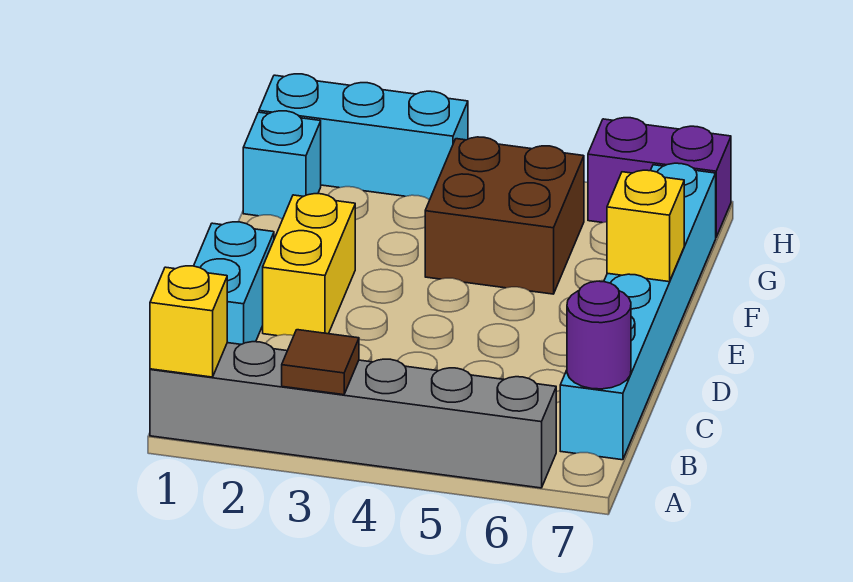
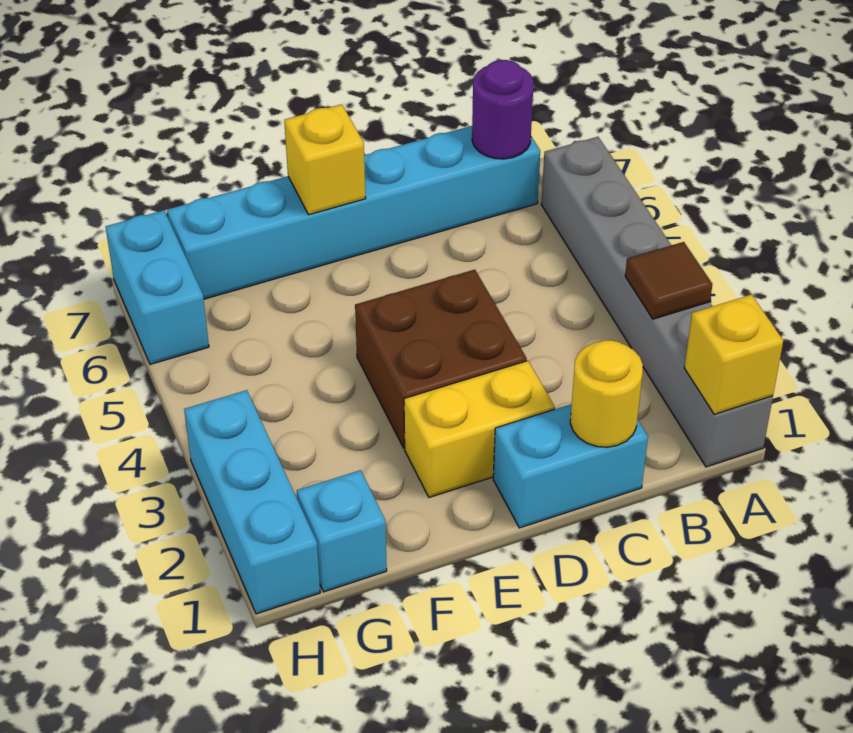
none -> yellow round brick C1 level 2
brown brick F4:G5 level 1 -> brown brick D3:E4 level 1
purple brick H6:H7 level 1 -> cyan brick H6:H7 level 1

